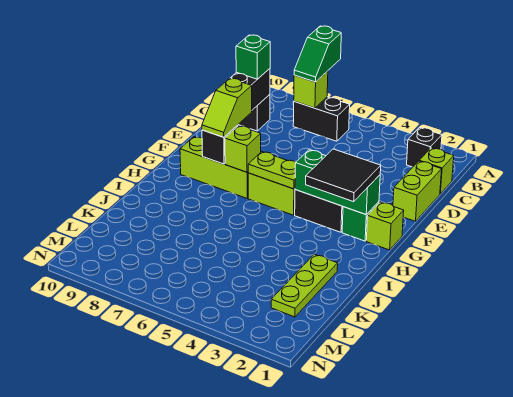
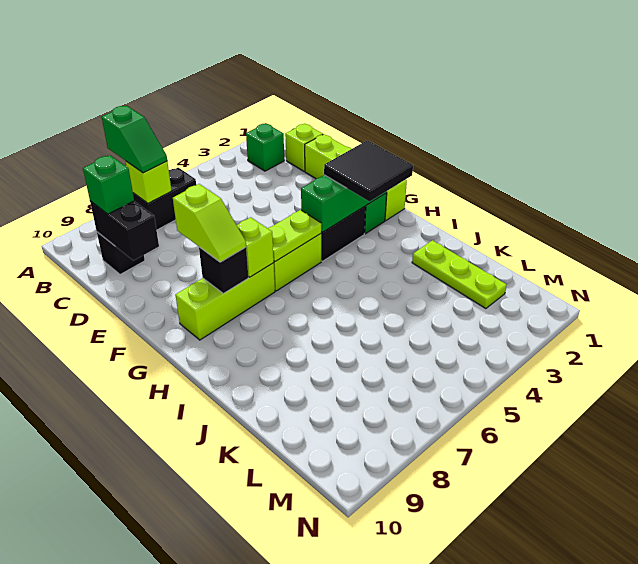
black brick B2 level 1 -> green brick B2 level 1

